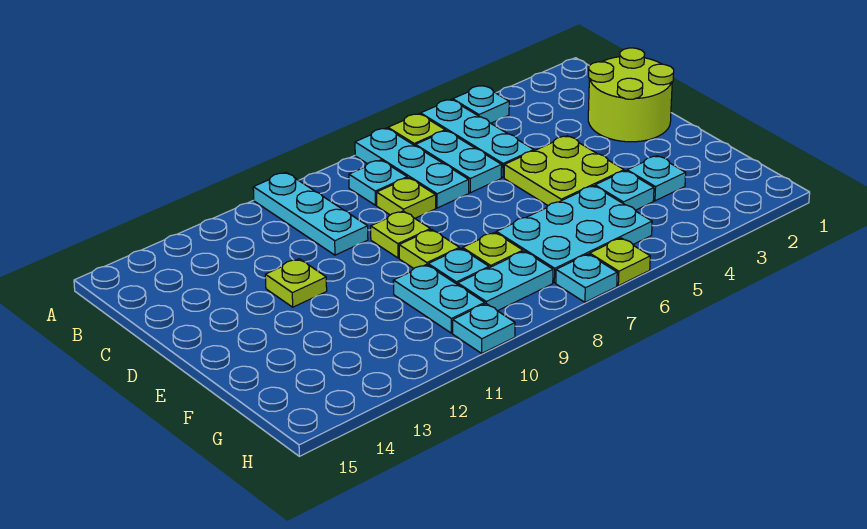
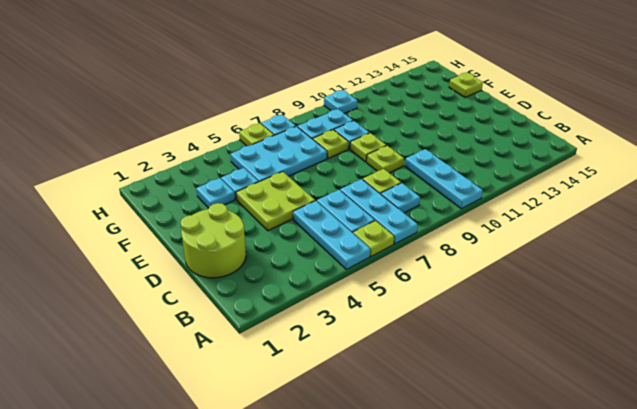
cyan plate A4 level 1 -> none
lime plate D12 level 1 -> lime plate F15 level 1
cyan plate F10:G10 level 1 -> none

